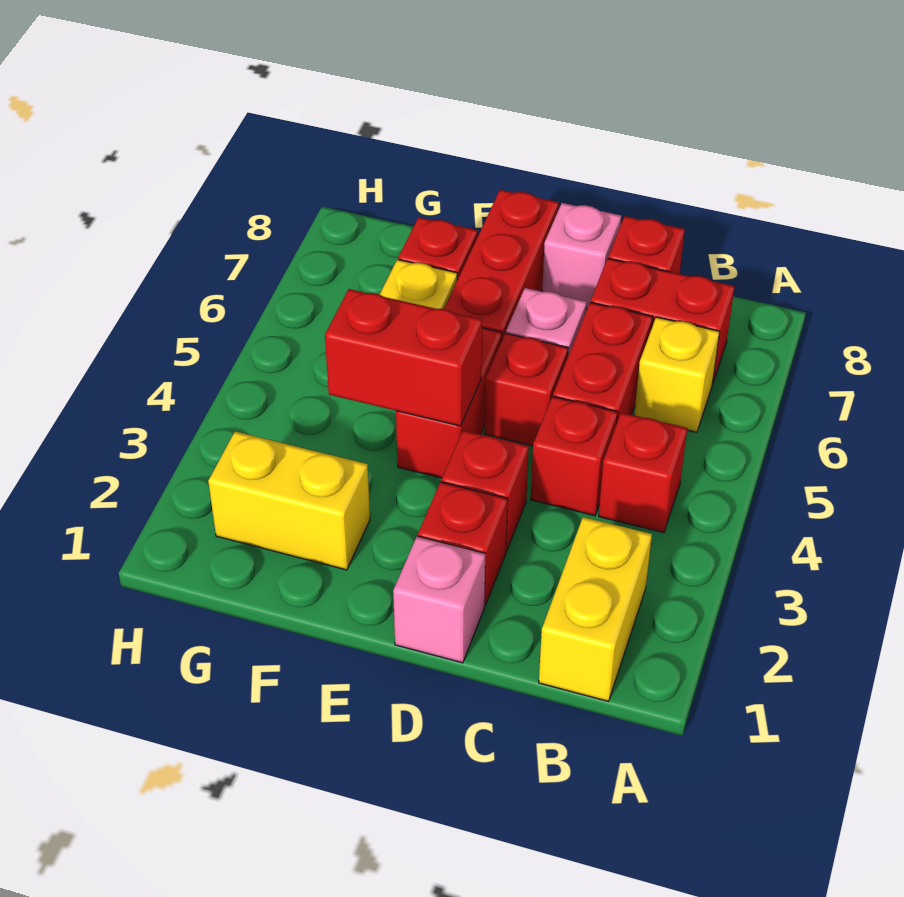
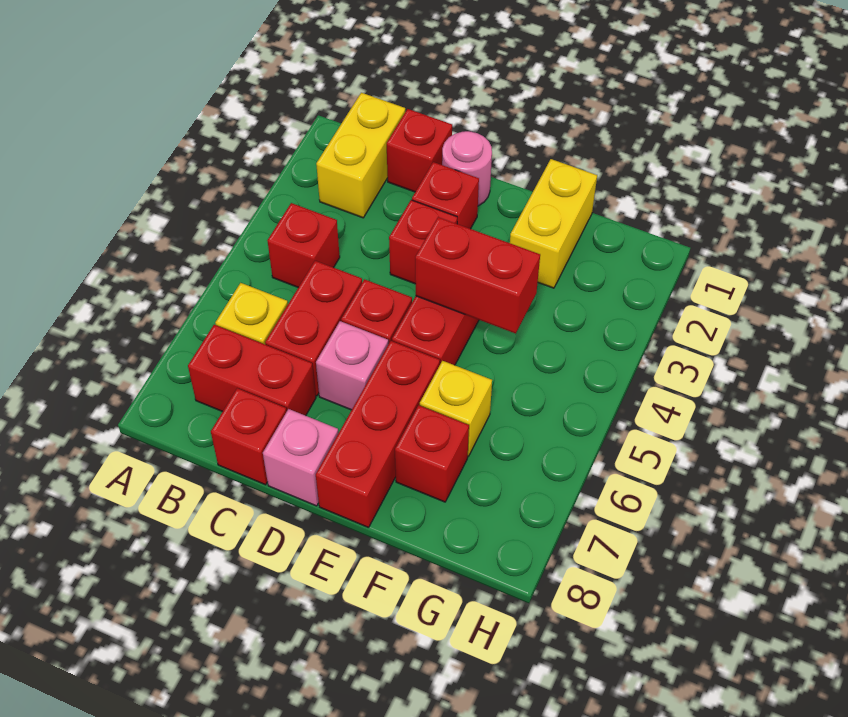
red brick C4 level 1 -> red brick C1 level 1
pink brick D1 level 1 -> pink round brick D1 level 1
yellow brick F2:G2 level 1 -> yellow brick F1:F2 level 1

